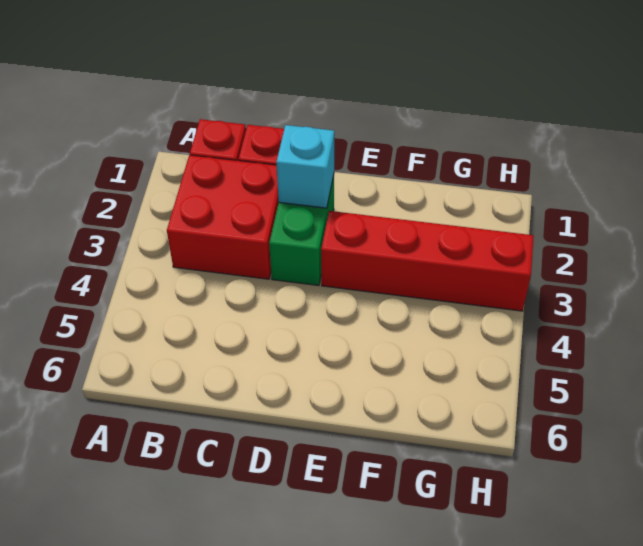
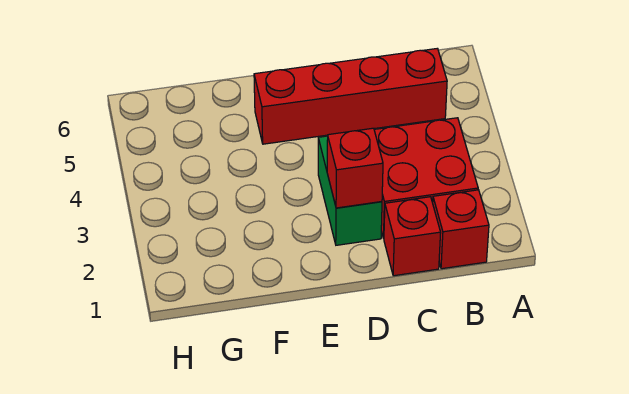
cyan brick D2 level 2 -> red brick D2 level 2
red brick E3:H3 level 1 -> red brick B5:E5 level 1

